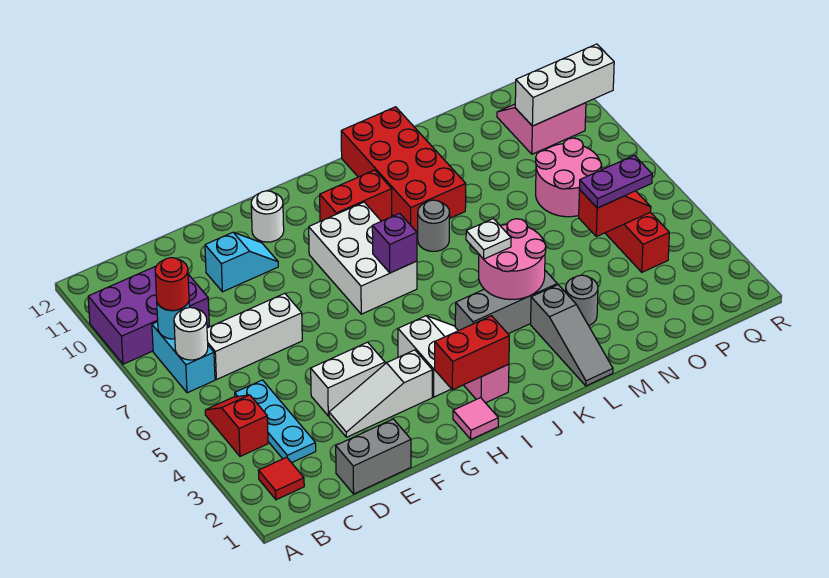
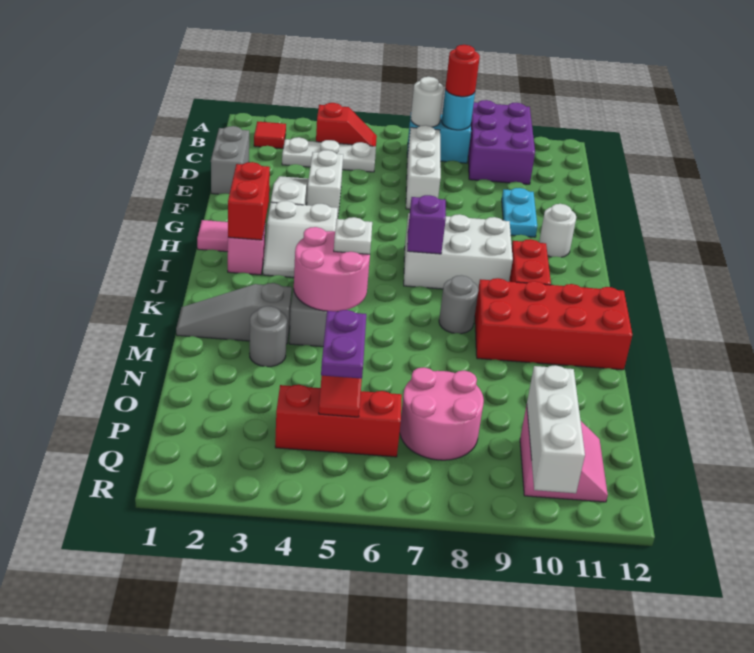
cyan plate C3:C5 level 1 -> white plate C3:C5 level 1
cyan slope E10:F10 level 1 top E -> cyan plate E10:F10 level 1

